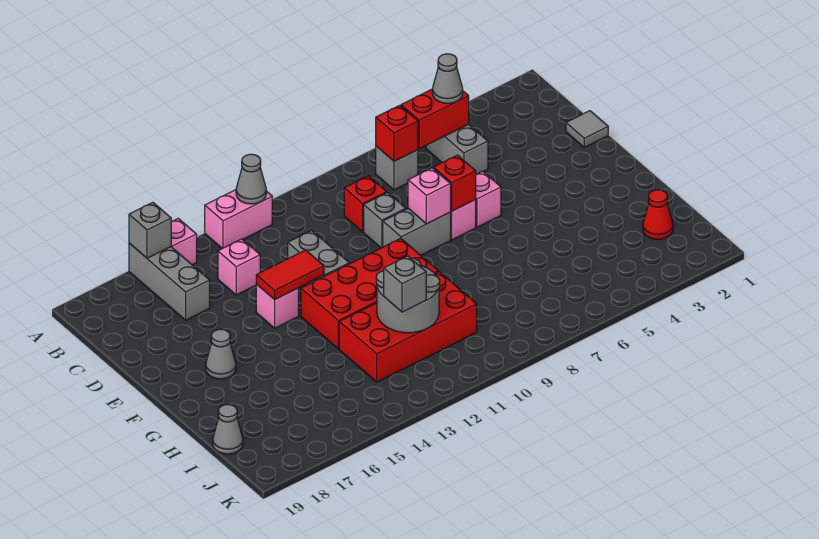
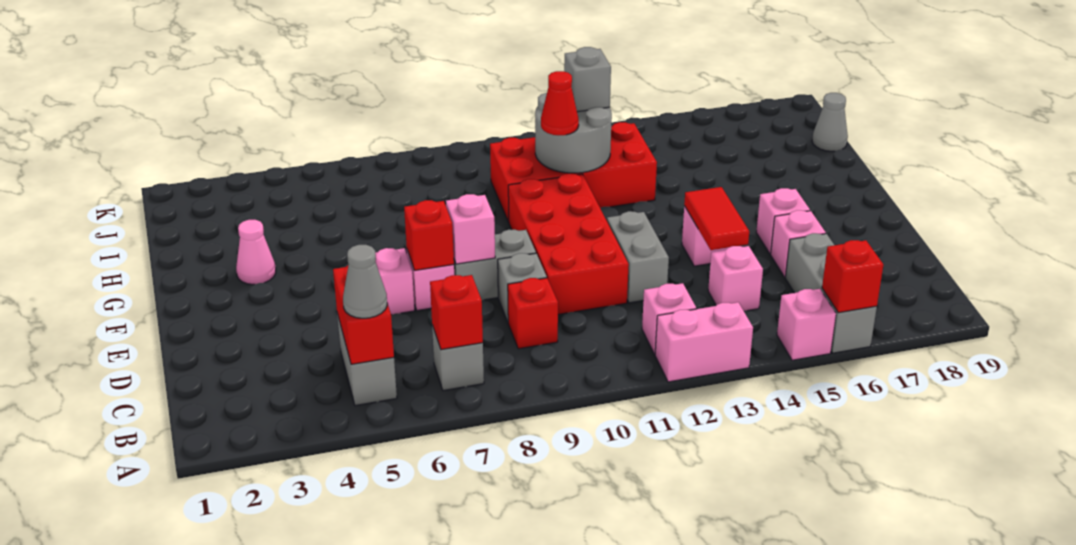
grey cone A12 level 2 -> none
grey brick A16 level 2 -> red brick A16 level 2
red brick B5:B6 level 2 -> red brick B5:C5 level 2
none -> pink brick B12 level 1
grey tile D1 level 1 -> none
none -> pink brick D16 level 1
red tile E13:E14 level 2 -> red tile D14:E14 level 2
none -> pink brick E16 level 1
red brick F10:G13 level 1 -> red brick D10:G11 level 1
grey cone F17 level 1 -> none
none -> pink cone G3 level 1
red cone I2 level 1 -> red cone H11 level 3

